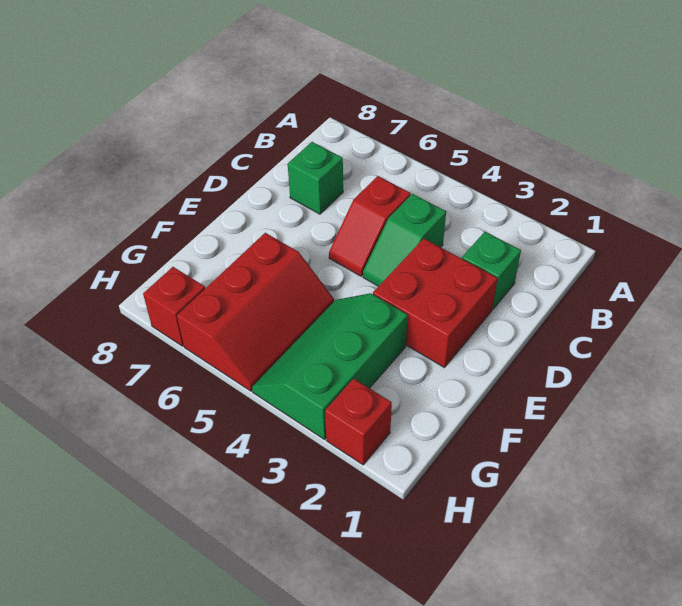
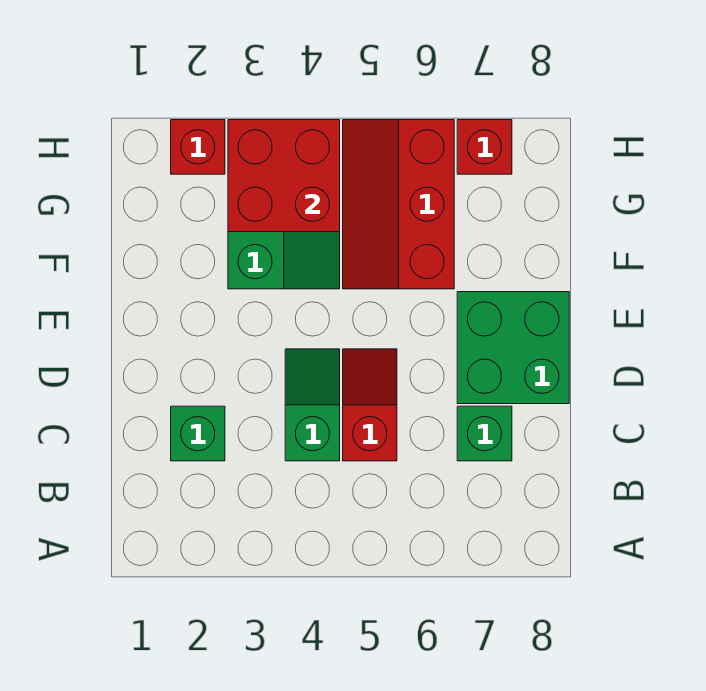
red brick D2:E3 level 1 -> red brick G3:H4 level 2
none -> green brick D7:E8 level 1

